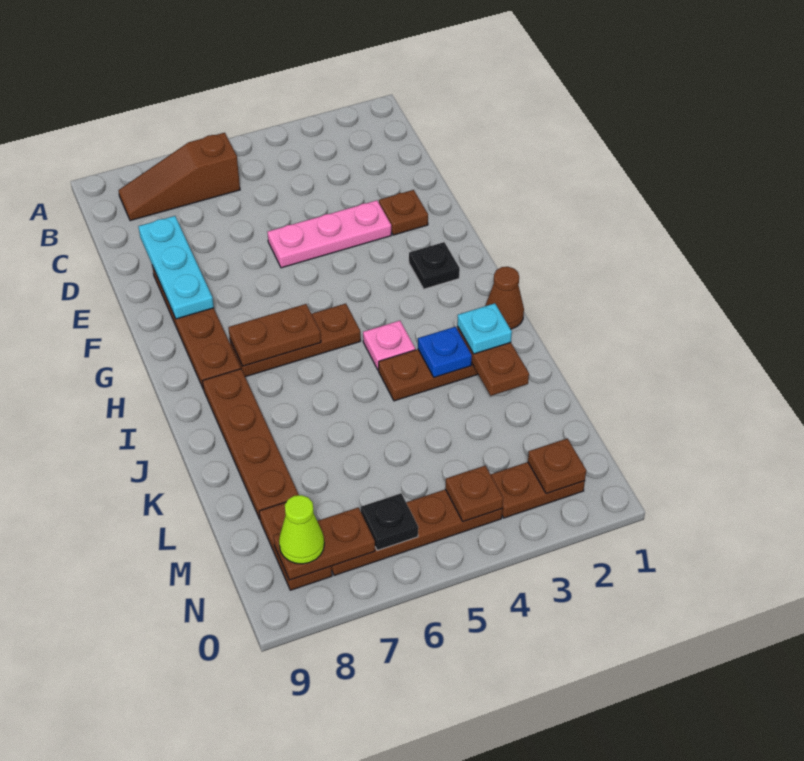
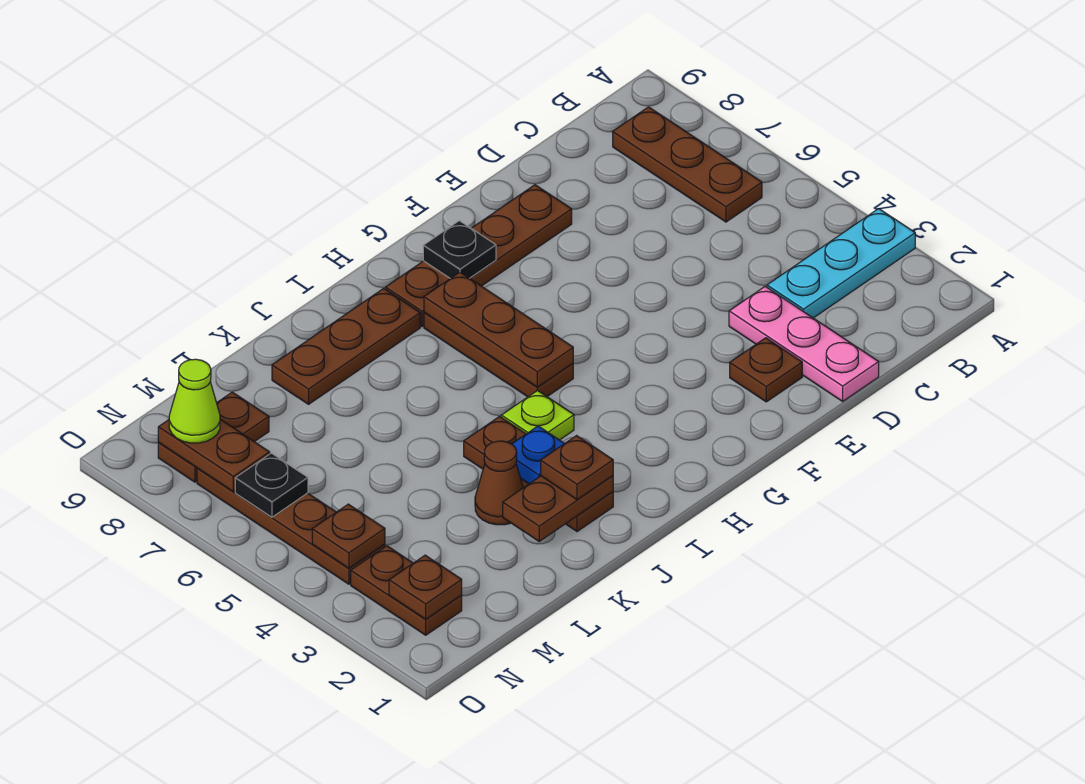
brown slope B6:B8 level 1 top 6 -> brown plate B6:B8 level 1
cyan plate D8:F8 level 2 -> cyan plate A3:C3 level 1
pink plate E3:E5 level 1 -> pink plate D1:D3 level 1
black plate G2 level 1 -> black plate G8 level 2
brown plate H6:H7 level 2 -> brown plate H5:H7 level 2
brown cone I1 level 1 -> brown cone K3 level 1
pink plate I4 level 1 -> lime plate I4 level 1
brown plate I8:L8 level 1 -> brown plate I8:K8 level 1
cyan plate J2 level 3 -> brown plate J2 level 3

